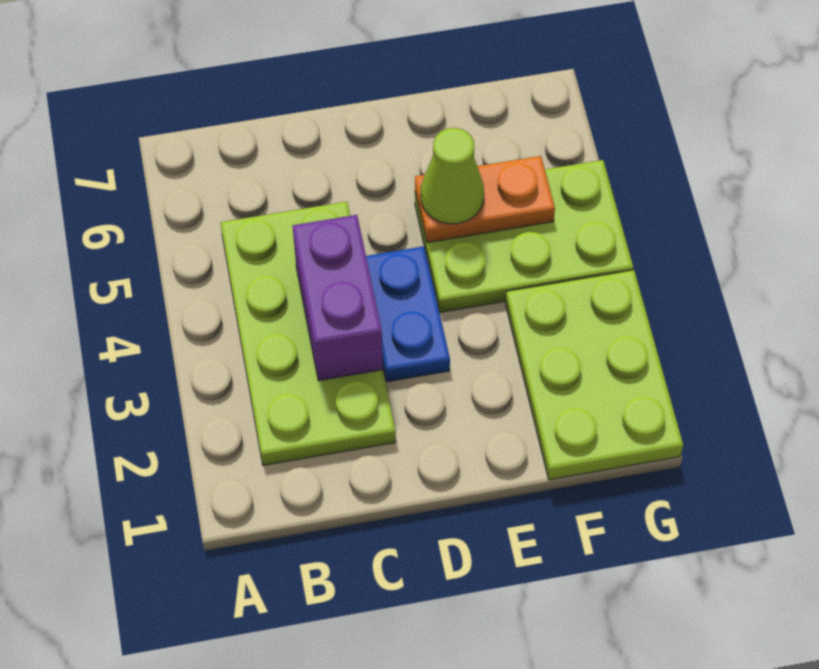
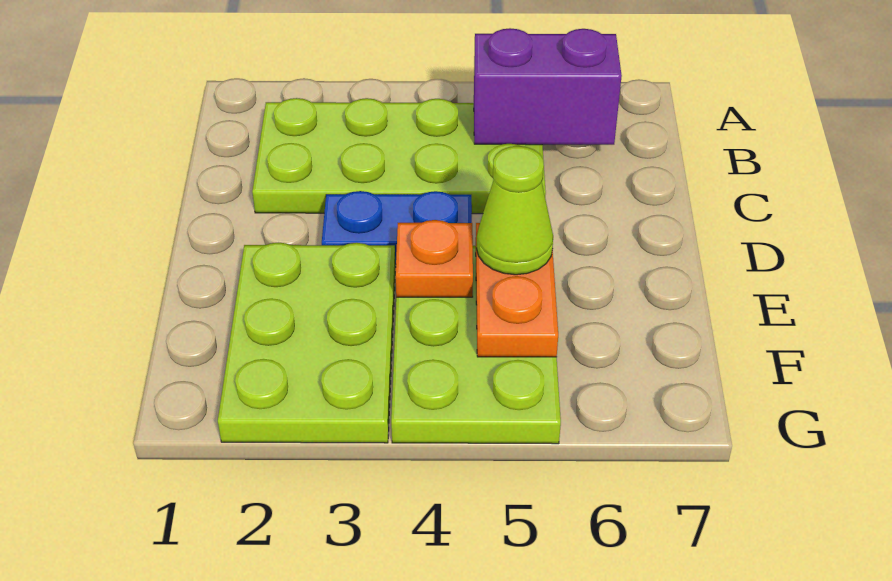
purple brick C3:C4 level 2 -> purple brick B5:B6 level 2
none -> orange plate E4 level 2
lime plate F1:G3 level 1 -> lime plate E2:G3 level 1

